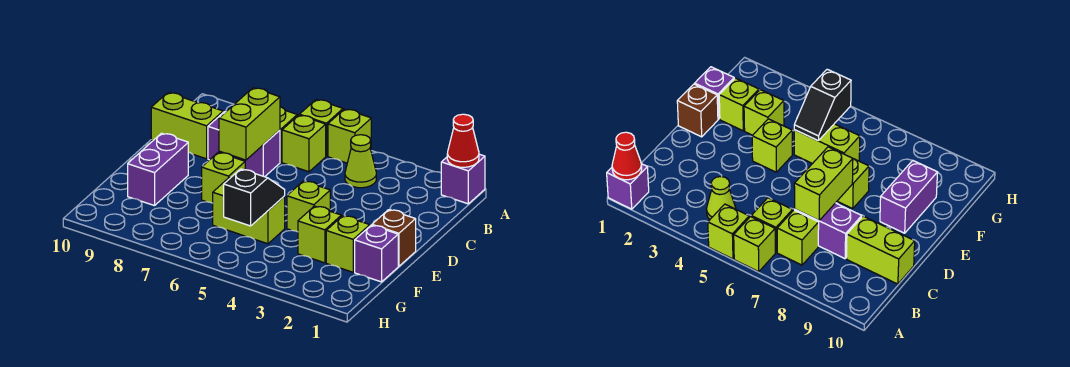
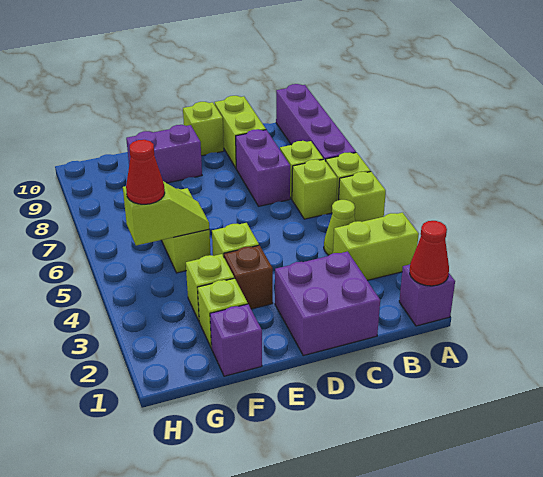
none -> purple brick A7:A10 level 1
none -> purple brick C1:D2 level 1
lime brick C7:D7 level 2 -> lime brick A3:B3 level 1
brown brick E1 level 1 -> brown brick E3 level 1
lime brick E7 level 1 -> lime brick D10 level 1
black slope F5:G5 level 2 top G -> lime slope F5:G5 level 2 top G
none -> red cone G5 level 3

